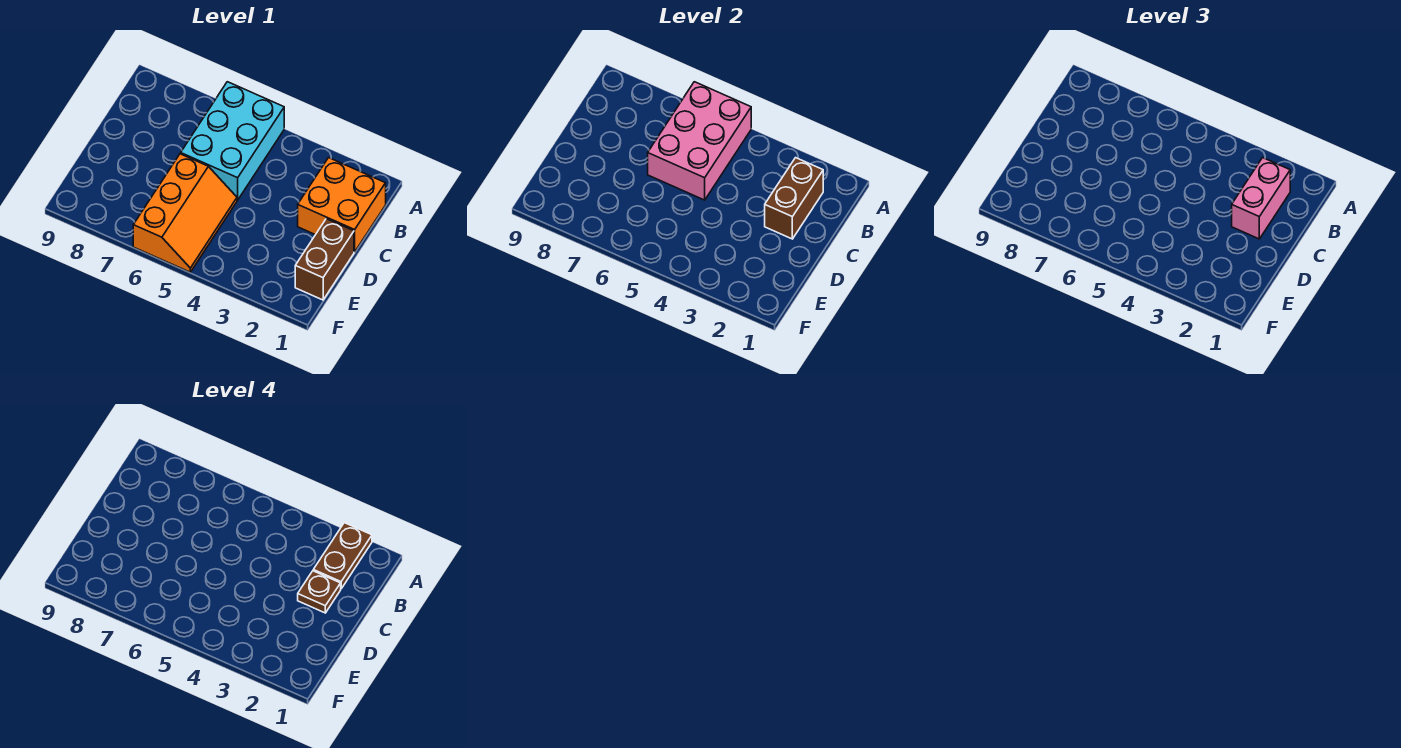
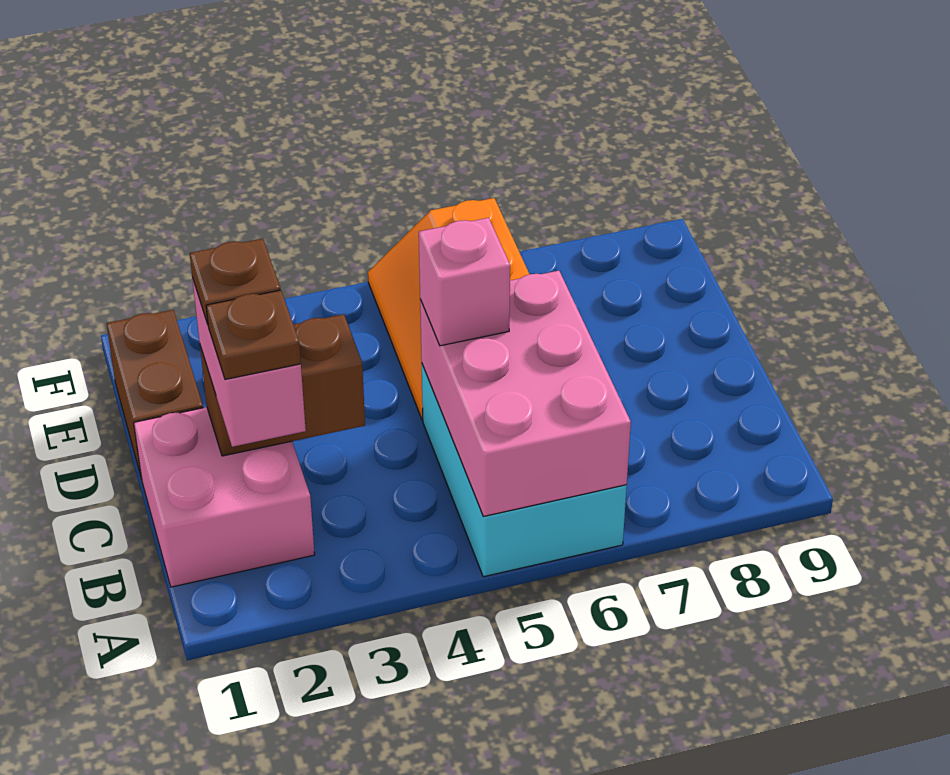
brown plate A2:B2 level 4 -> brown plate B2 level 4
orange brick B1:C2 level 1 -> pink brick B1:C2 level 1
brown brick B2:C2 level 2 -> brown brick C2:C3 level 2
none -> pink brick C5 level 3

